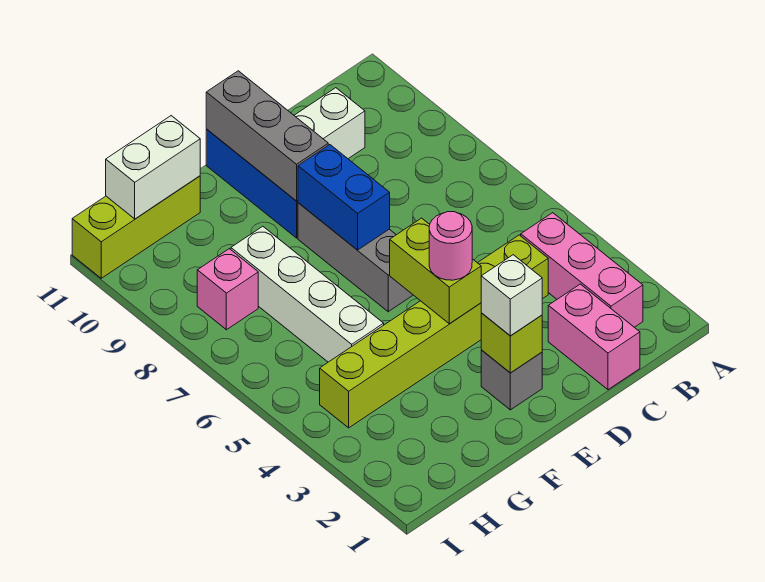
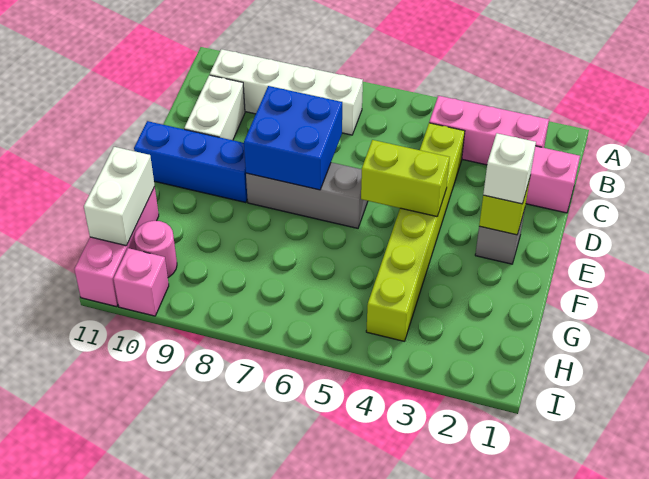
pink round brick E4 level 3 -> pink round brick H10 level 1
blue brick E7:E8 level 2 -> blue brick D7:E8 level 2
grey brick E9:E11 level 2 -> none
white brick G5:G8 level 1 -> white brick B7:B10 level 1
lime brick G11:I11 level 1 -> pink brick G11:I11 level 1
pink brick H8 level 1 -> pink brick I10 level 1

